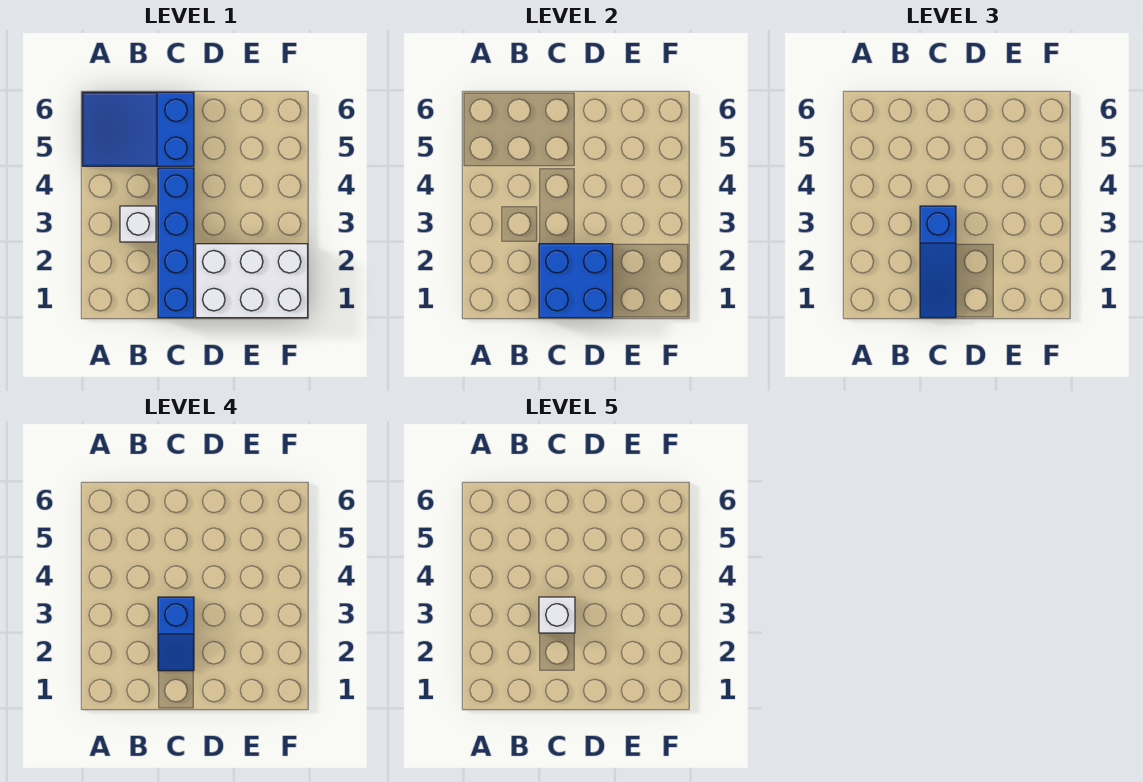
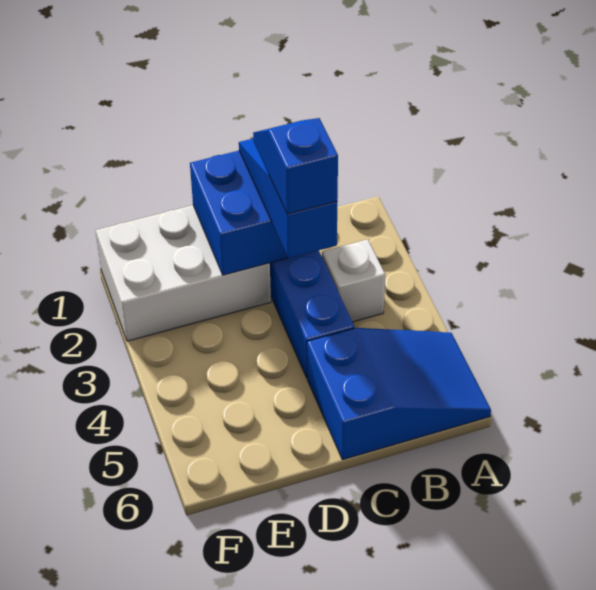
white brick C3 level 5 -> none

